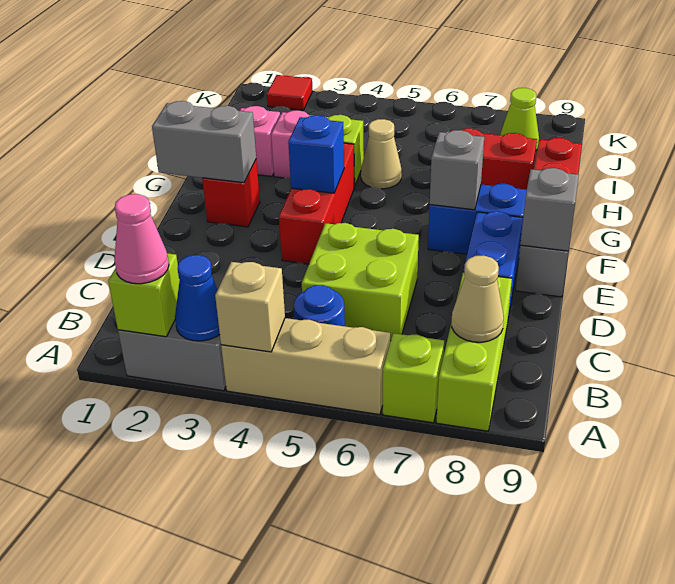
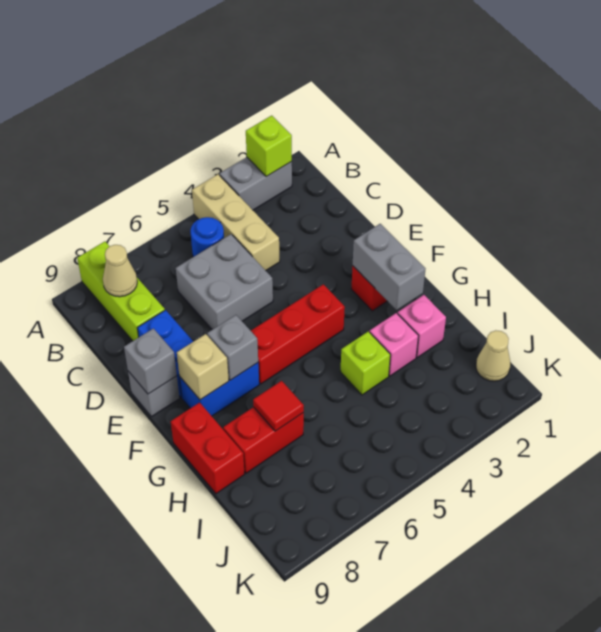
pink cone A2 level 3 -> none
blue cone A3 level 2 -> none
tan brick A4:A6 level 1 -> tan brick A4:C4 level 1
tan brick A4 level 2 -> tan brick F8 level 2
lime brick A7 level 1 -> none
lime brick C5:D6 level 1 -> grey brick C5:D6 level 1
red brick E4:G4 level 1 -> red brick F4:F6 level 1
grey brick F1:F2 level 2 -> grey brick F2:G2 level 2
blue brick F4 level 2 -> none
tan cone H5 level 1 -> tan cone J1 level 1
lime cone J8 level 1 -> none
red tile K2 level 1 -> red tile H7 level 2

